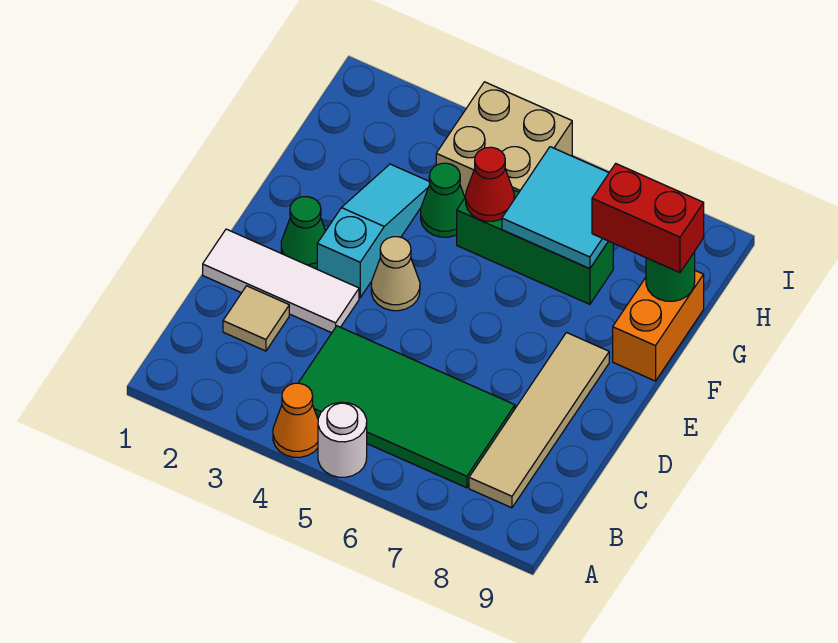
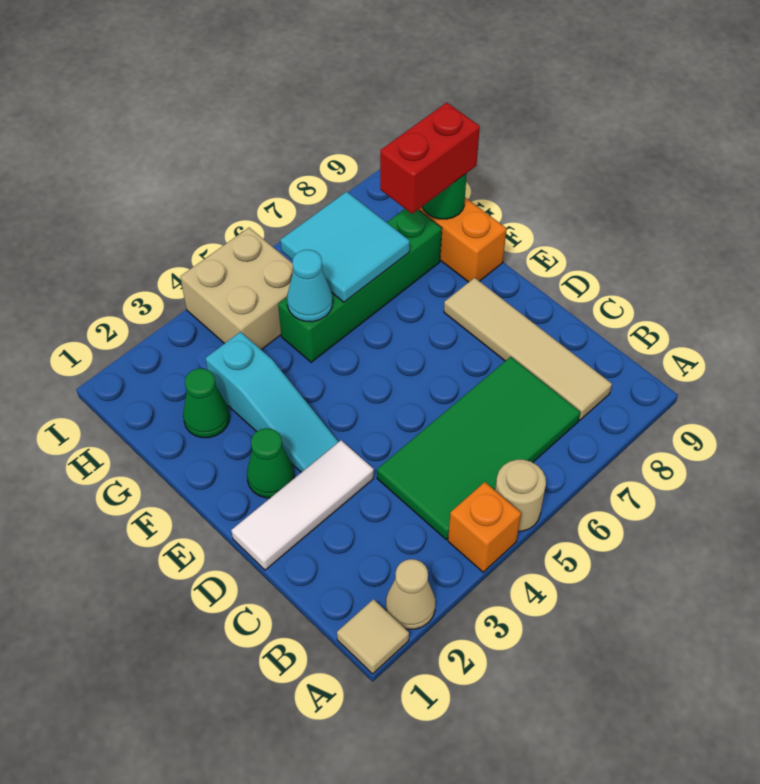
orange cone A4 level 1 -> orange brick A4 level 1
white round brick A5 level 1 -> tan round brick A5 level 1
tan tile C2 level 1 -> tan tile A1 level 1
cyan slope E3:G3 level 1 top E -> cyan slope E3:G3 level 1 top G
tan cone E4 level 1 -> tan cone A2 level 1
green cone G4 level 1 -> green cone G2 level 1
green brick G5:G7 level 1 -> green brick G5:G8 level 1
red cone G5 level 2 -> cyan cone G5 level 2

